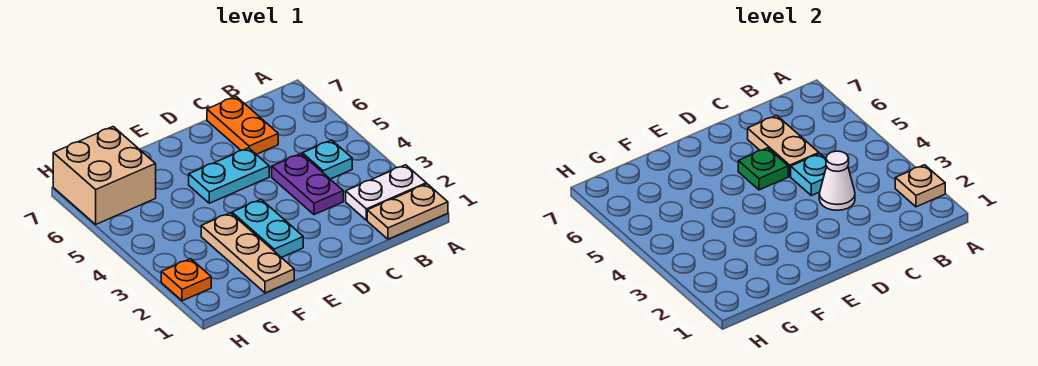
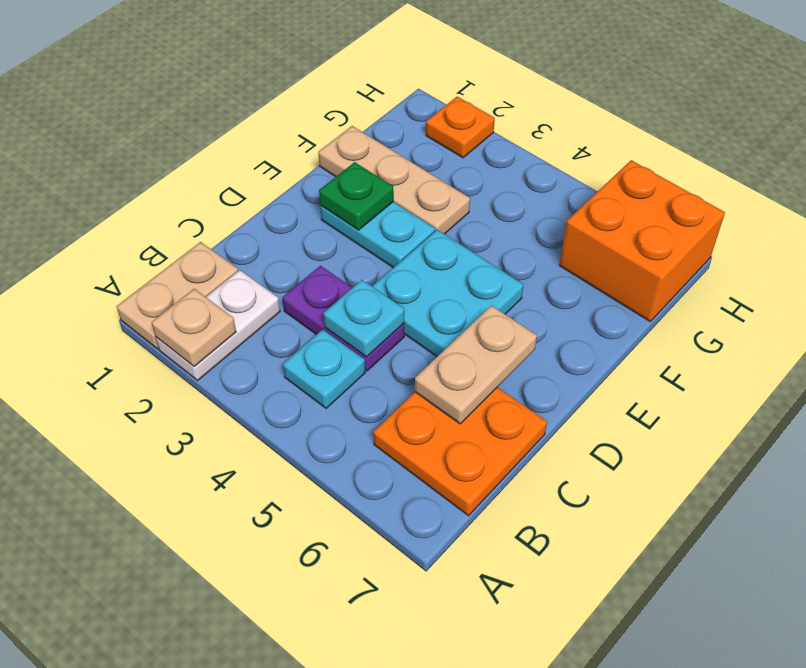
white cone C3 level 2 -> none
tan plate C5:C6 level 2 -> tan plate C6:D6 level 2
orange plate C6:C7 level 1 -> orange plate B6:C7 level 1
cyan plate D5:E5 level 1 -> cyan plate D4:E5 level 1
green plate D5 level 2 -> green plate E2 level 2
tan brick G6:H7 level 1 -> orange brick G6:H7 level 1

